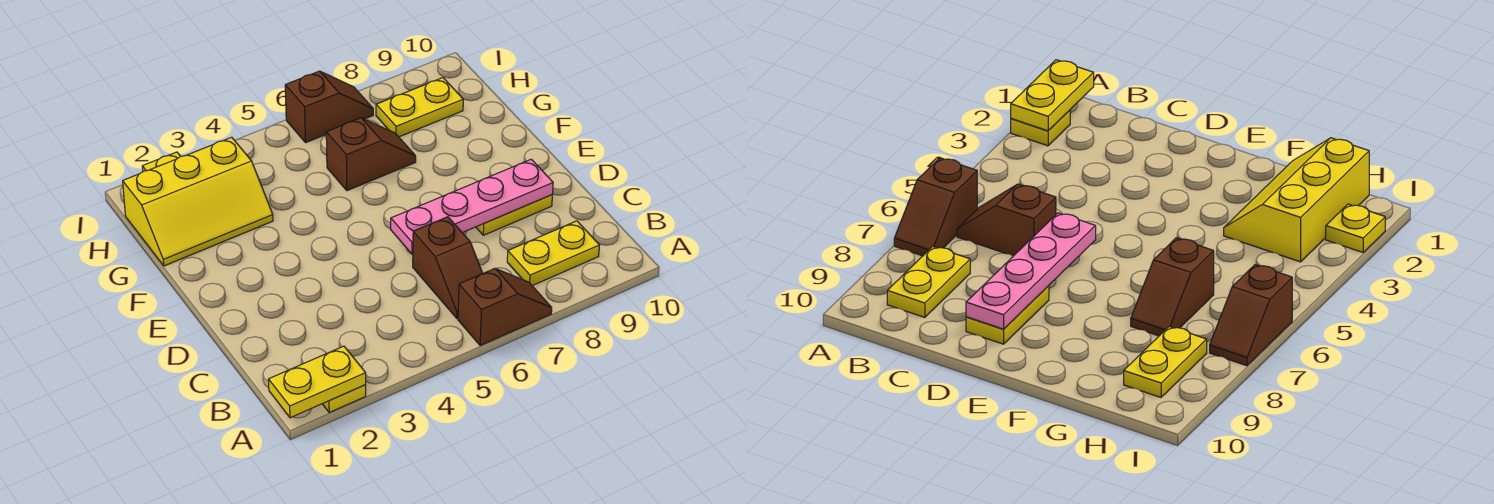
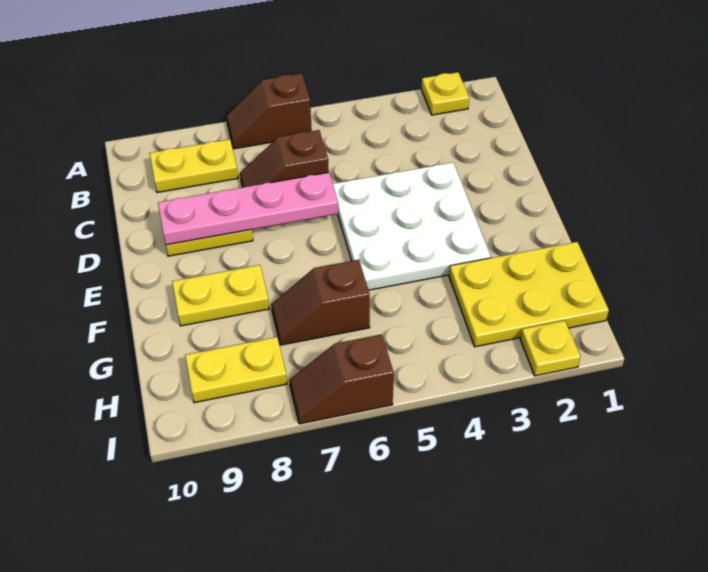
yellow plate A1:A2 level 2 -> yellow plate F8:F9 level 1
brown slope B6:C6 level 1 top C -> brown slope C6:C7 level 1 top 6
none -> white plate D3:F5 level 1
yellow slope G1:H3 level 1 top H -> yellow plate G1:H3 level 1

